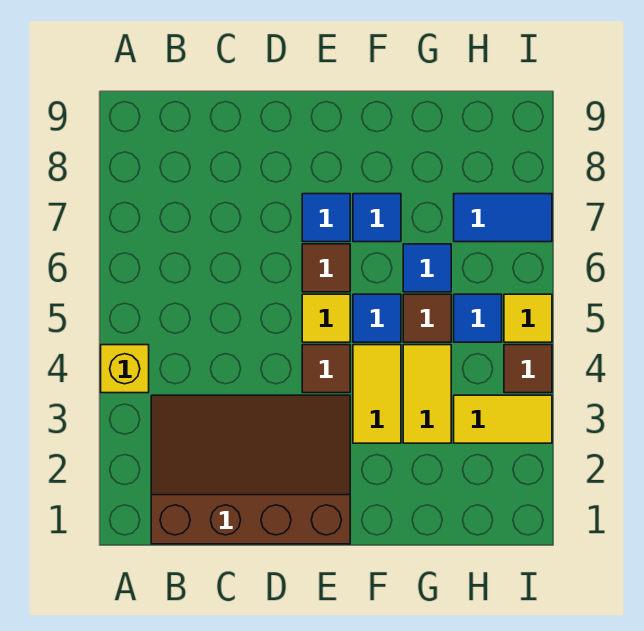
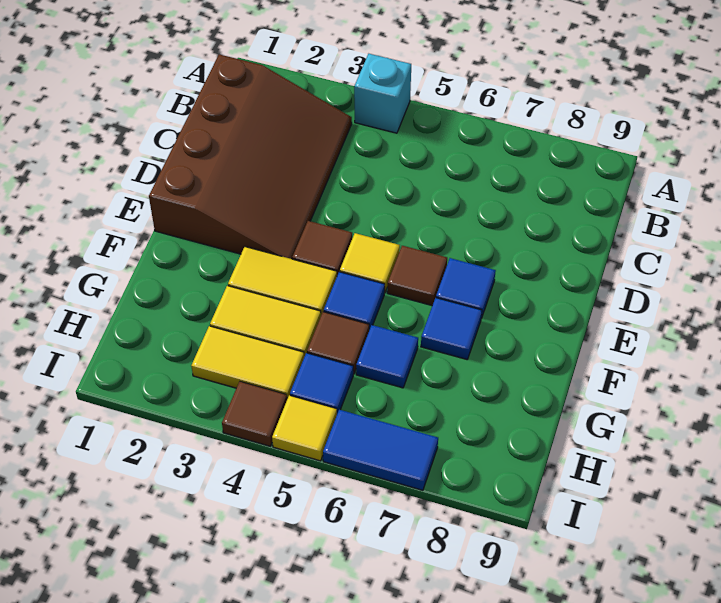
yellow brick A4 level 1 -> cyan brick A4 level 1
yellow tile H3:I3 level 1 -> yellow tile H3:H4 level 1
blue tile H7:I7 level 1 -> blue tile I6:I7 level 1

